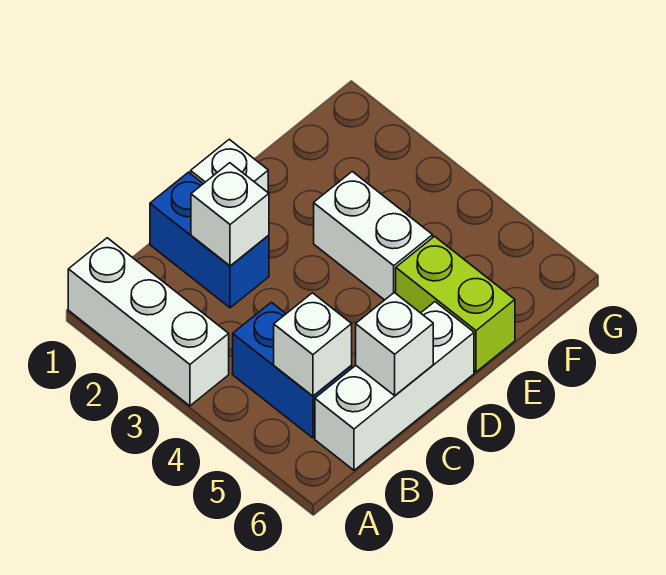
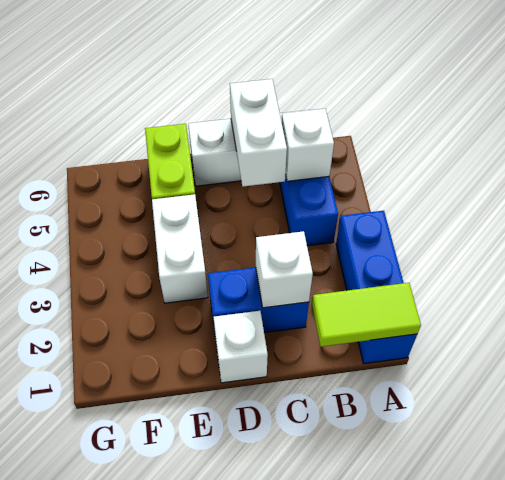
white brick A1:A3 level 1 -> blue brick A1:A3 level 1
none -> lime tile A1:B1 level 2
blue brick C1:C2 level 1 -> blue brick C2:D2 level 1
white brick C6 level 2 -> white brick C5:C6 level 2

